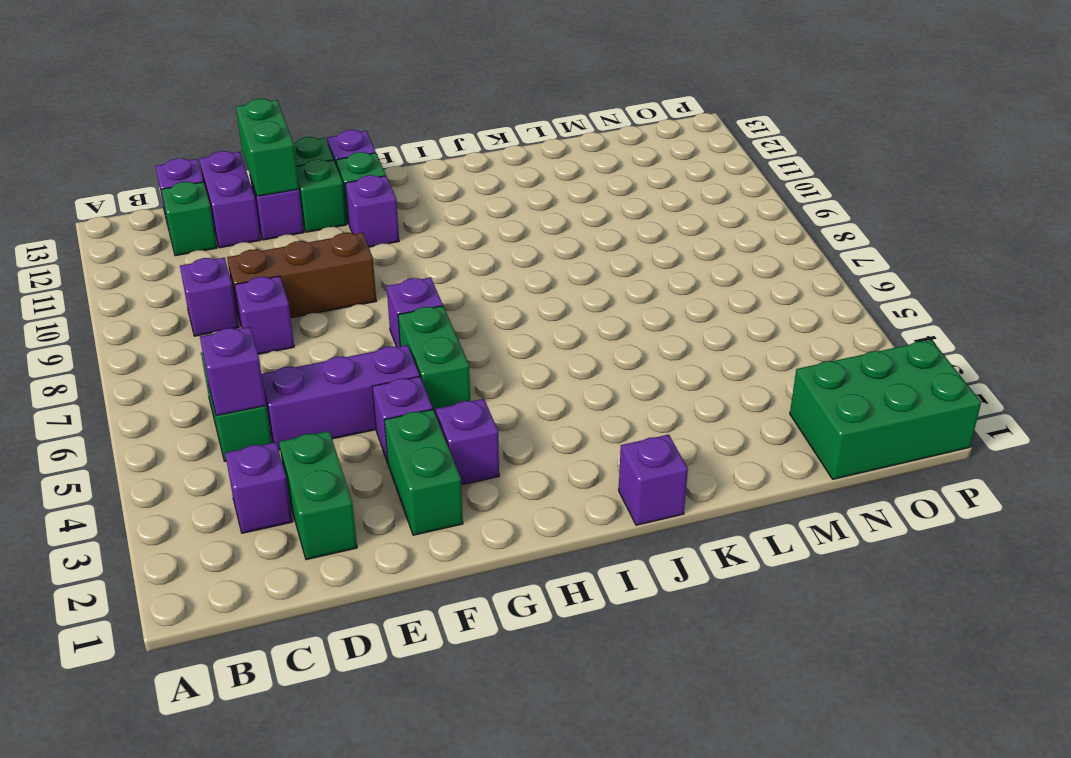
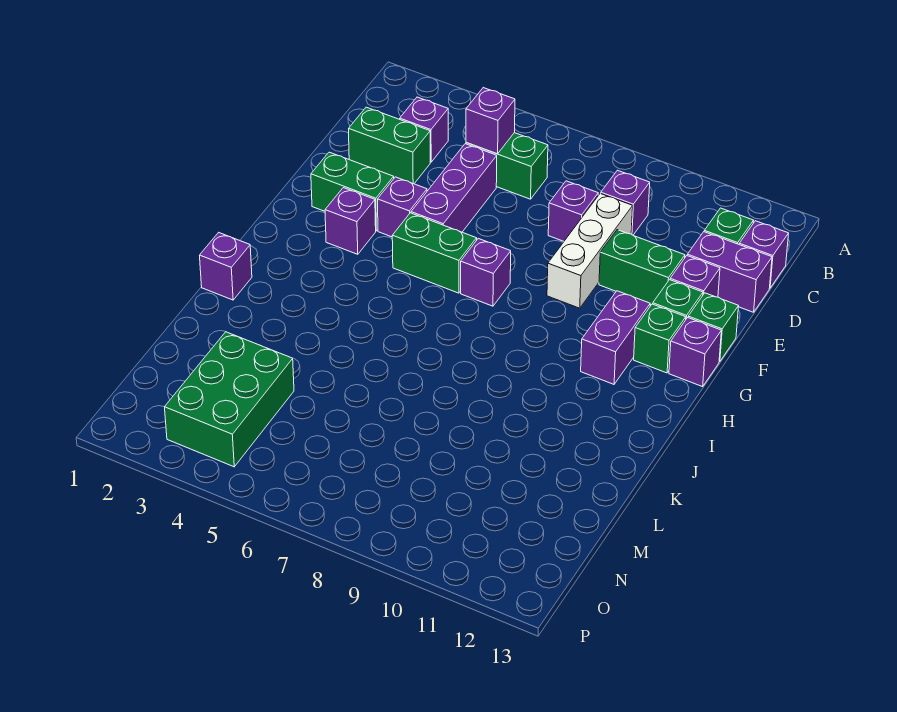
brown brick D9:F9 level 1 -> white brick D9:F9 level 1
green brick E12:E13 level 2 -> green brick E10:E11 level 1
purple brick G11 level 1 -> purple brick G11:H11 level 1
green brick N1:P2 level 1 -> green brick M3:O4 level 1

